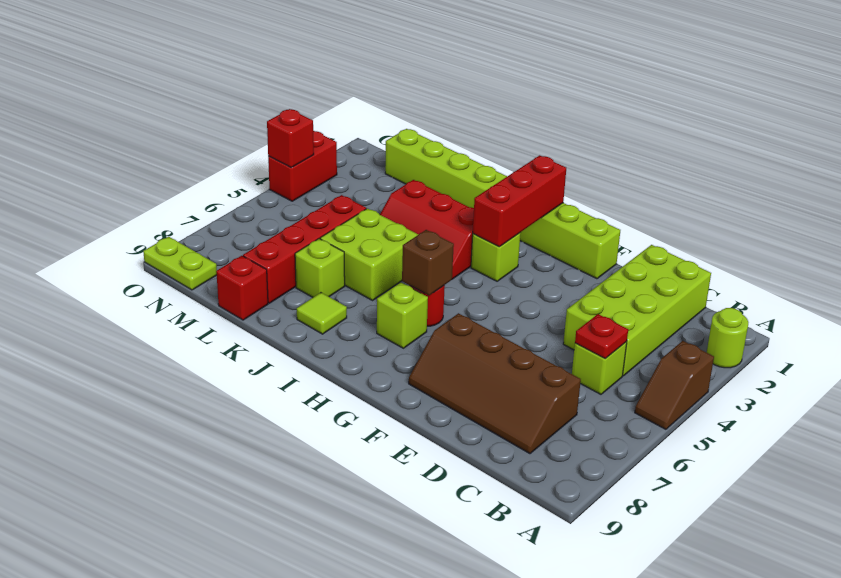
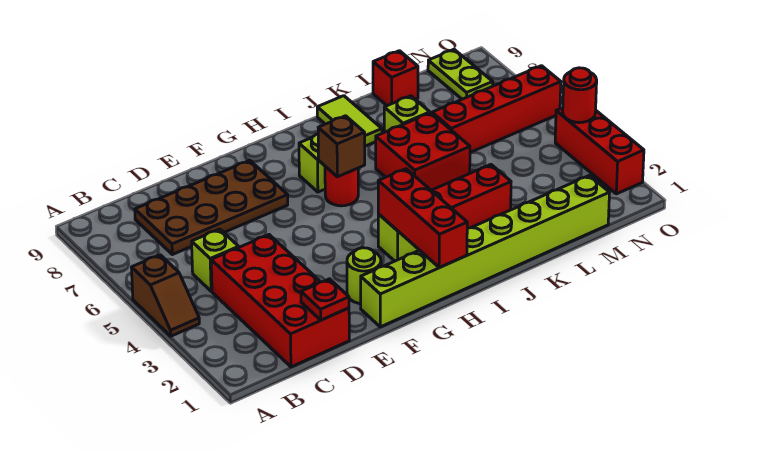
lime round brick A2 level 1 -> lime round brick F2 level 1
brown slope A4:A5 level 1 top 4 -> brown slope A4:A5 level 1 top 5
lime brick C1:D4 level 1 -> red brick C1:D4 level 1
red plate C5 level 2 -> red plate D1 level 2
brown slope C7:F8 level 1 top 7 -> brown plate C7:F8 level 1
lime brick J5:K6 level 1 -> red brick J5:K6 level 1
lime tile J8 level 1 -> lime tile J8:J9 level 1
red brick L5:L8 level 1 -> red brick L6:O6 level 1
lime plate N9:O9 level 1 -> lime plate N8:N9 level 1
red brick O3:O4 level 1 -> red brick O2:O4 level 1
red brick O4 level 2 -> red round brick O4 level 2

